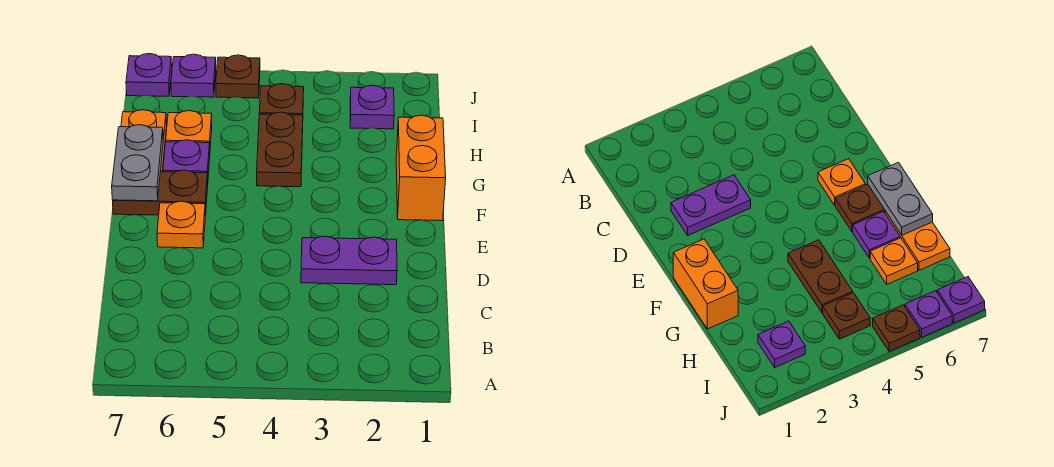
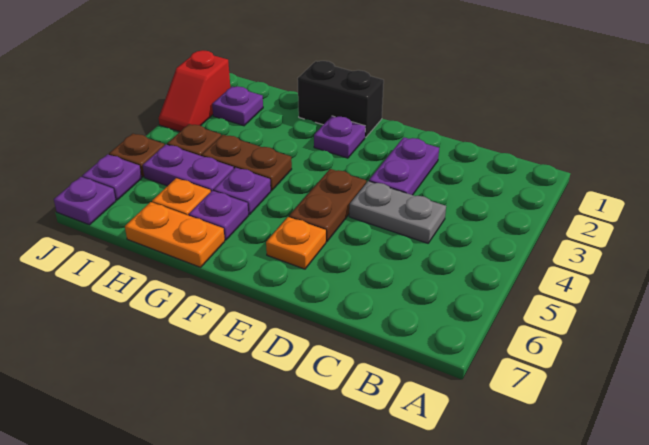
orange brick F1:G1 level 1 -> black brick F1:G1 level 1
none -> purple plate F2 level 1
brown plate F6:F7 level 1 -> brown plate E4:E5 level 1
grey plate F7:G7 level 2 -> grey plate C4:D4 level 1
none -> purple plate G5 level 1
none -> purple plate H5:I5 level 1
none -> red slope J2:J3 level 1 top 2

